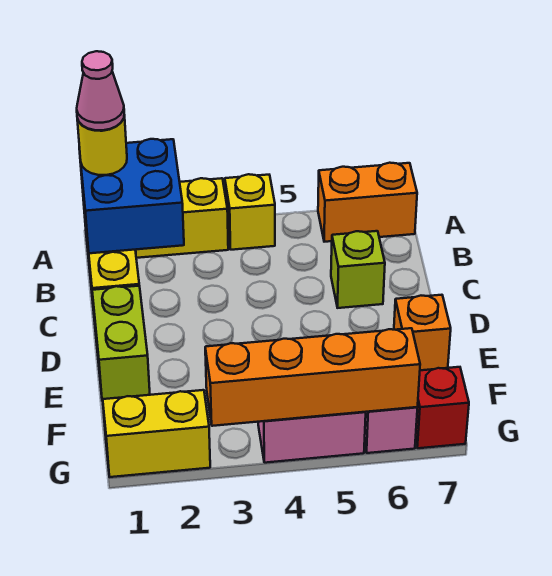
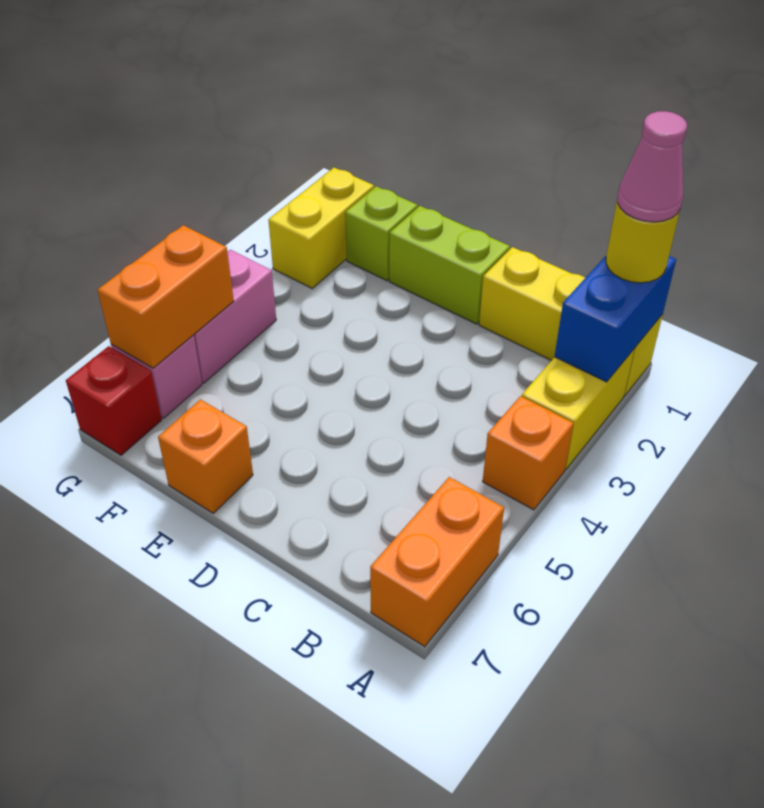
blue brick A1:B2 level 2 -> blue brick A1:A2 level 2
yellow brick A4 level 1 -> orange brick A4 level 1
lime brick C6 level 1 -> lime brick F1 level 1
orange brick G3:G6 level 2 -> orange brick G5:G6 level 2

